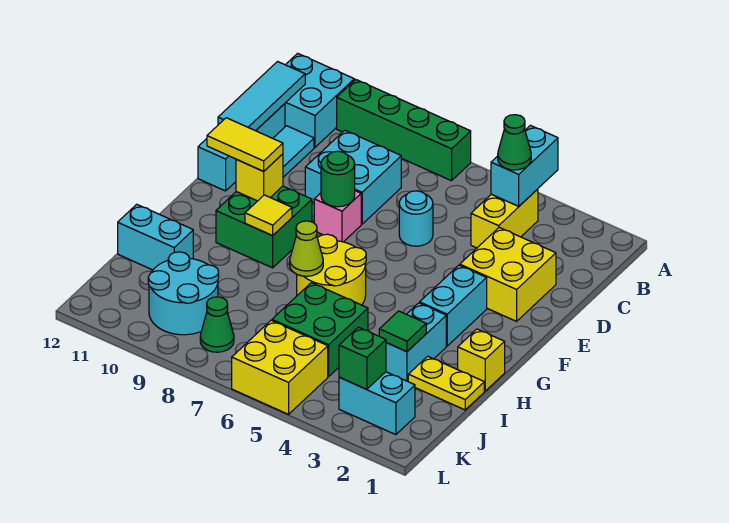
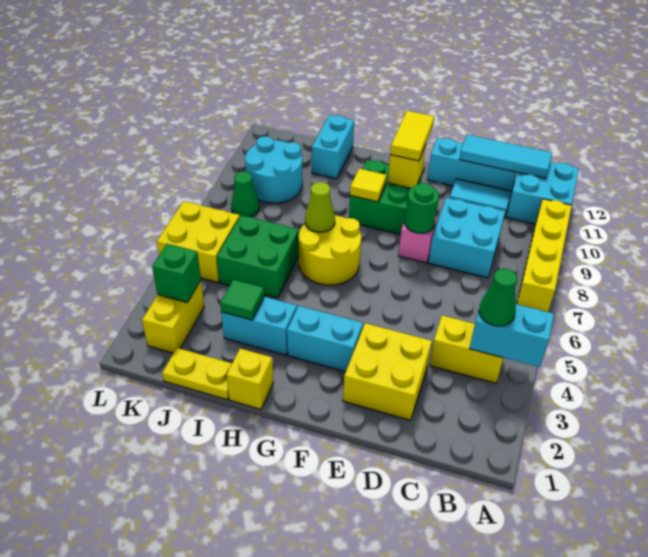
green brick A7:A10 level 1 -> yellow brick A7:A10 level 1
cyan round brick D6 level 1 -> none
yellow plate I1:I2 level 1 -> yellow plate I1:J1 level 1
cyan brick K2:K3 level 1 -> yellow brick K2:K3 level 1

